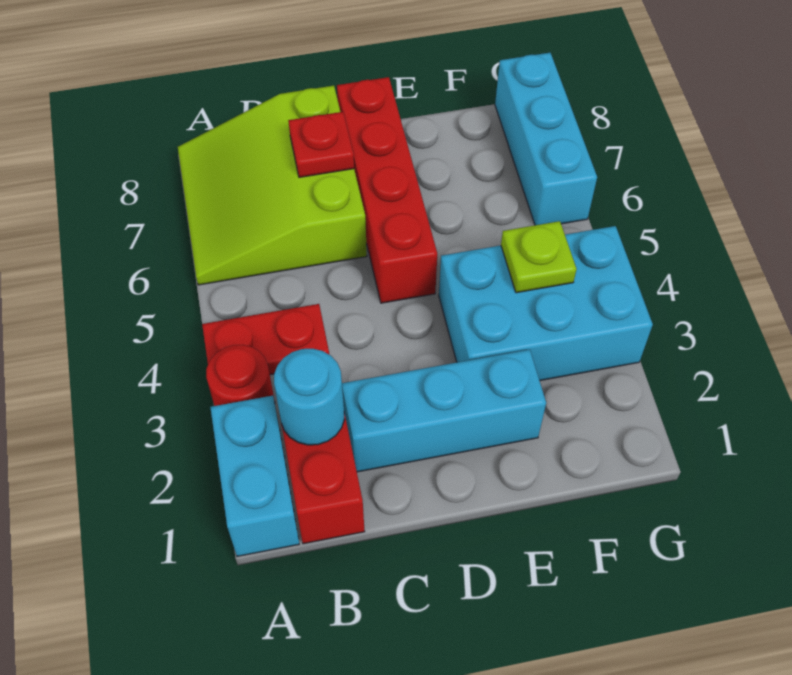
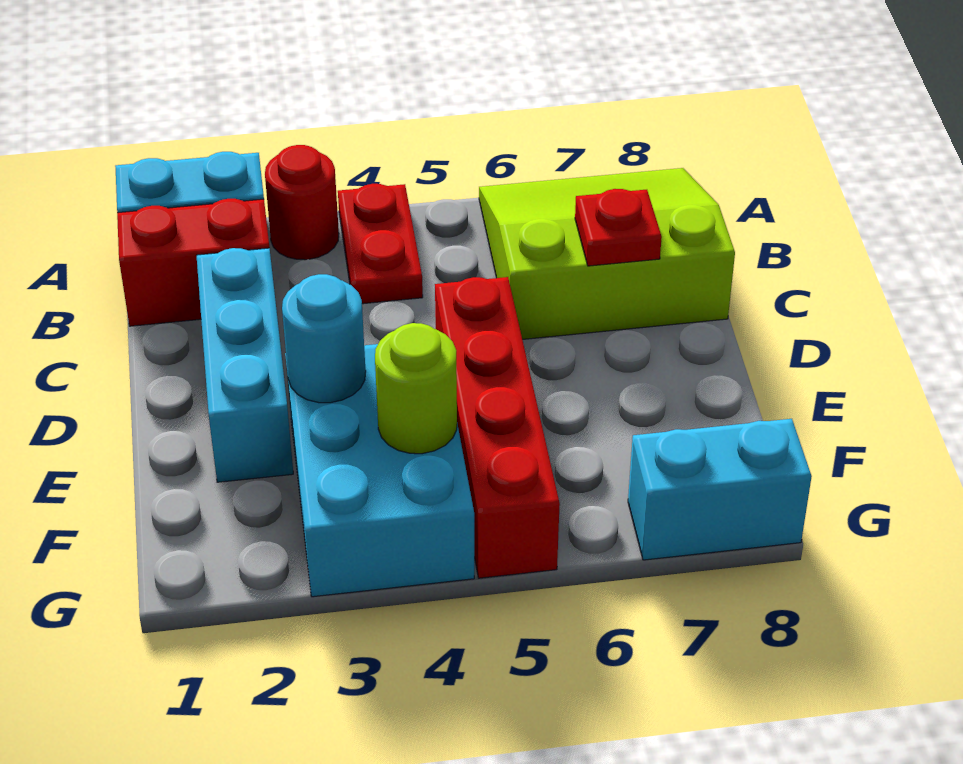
cyan round brick B2 level 2 -> cyan round brick E3 level 2
red brick D5:D8 level 1 -> red brick D5:G5 level 1
lime plate F4 level 2 -> lime round brick F4 level 2
cyan brick G6:G8 level 1 -> cyan brick G7:G8 level 1

